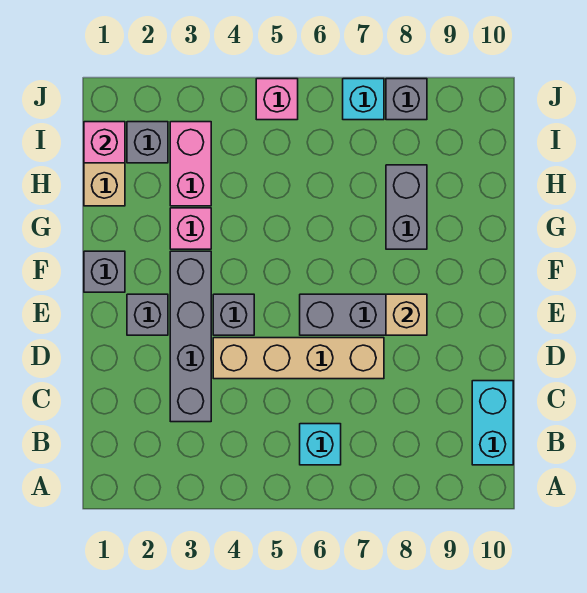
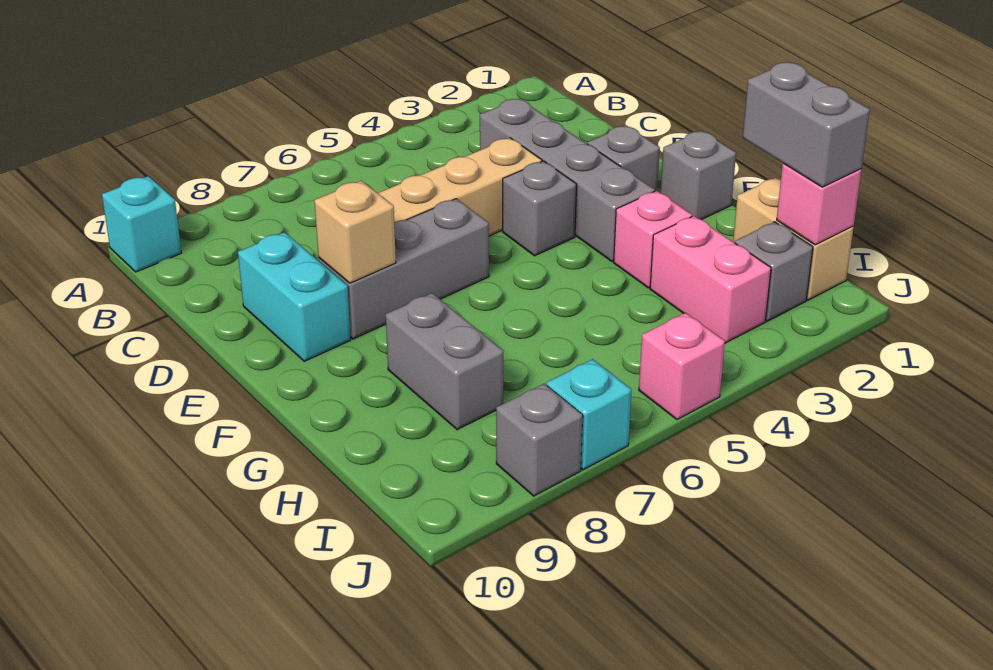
cyan brick B6 level 1 -> cyan brick A10 level 1
cyan brick B10:C10 level 1 -> cyan brick D9:E9 level 1
none -> grey brick H1:I1 level 3

